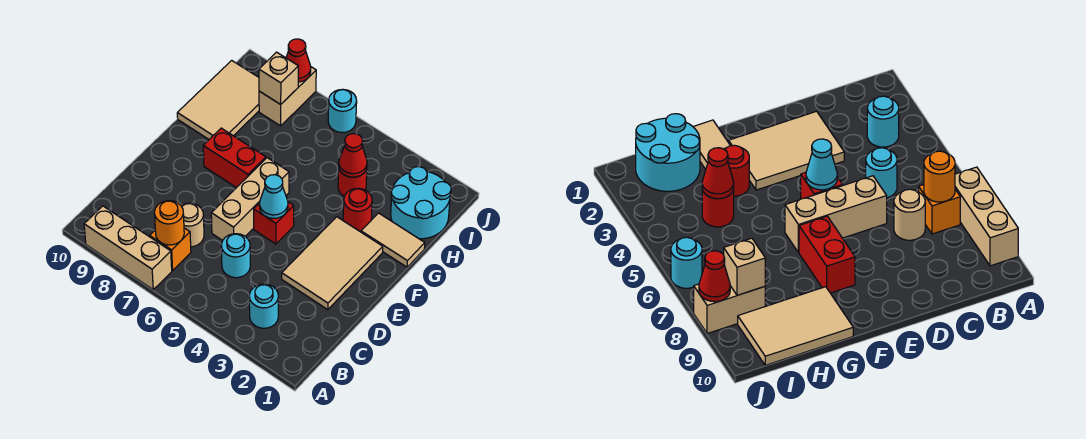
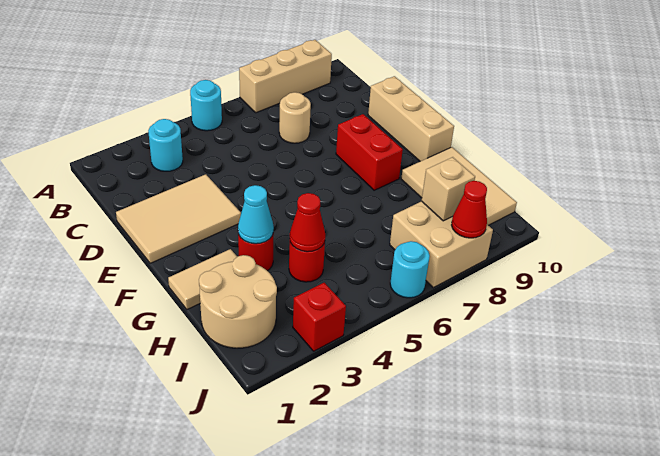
orange brick B7 level 1 -> none
orange round brick B7 level 2 -> none
cyan round brick C5 level 1 -> cyan round brick A5 level 1
tan tile D2:F3 level 1 -> tan tile D1:E3 level 1
tan brick D6:F6 level 1 -> tan brick D10:F10 level 1
red brick E5 level 1 -> red brick J3 level 1
cyan cone E5 level 2 -> cyan cone G3 level 2
red brick F7:F8 level 1 -> red brick E8:F8 level 1
cyan round brick H1:I2 level 1 -> tan round brick H1:I2 level 1
tan brick I8:J8 level 1 -> tan brick I7:J8 level 1

